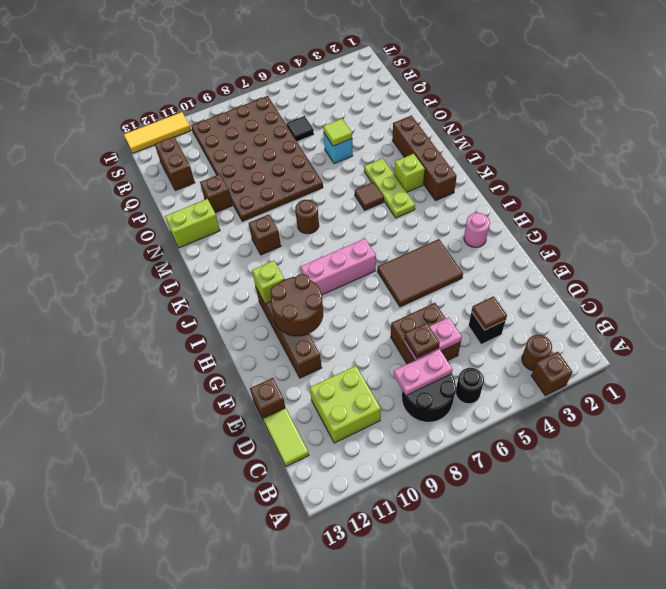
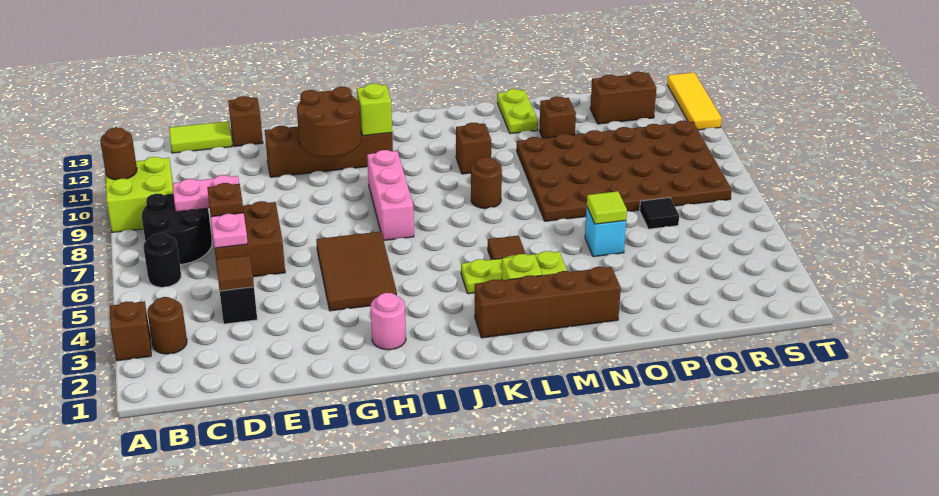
none -> brown round brick A10 level 2
pink plate C7:C8 level 2 -> pink plate C8:D8 level 2
lime brick C10:D11 level 1 -> lime brick A9:B10 level 1
lime brick N12:N13 level 1 -> lime plate N12:N13 level 1

